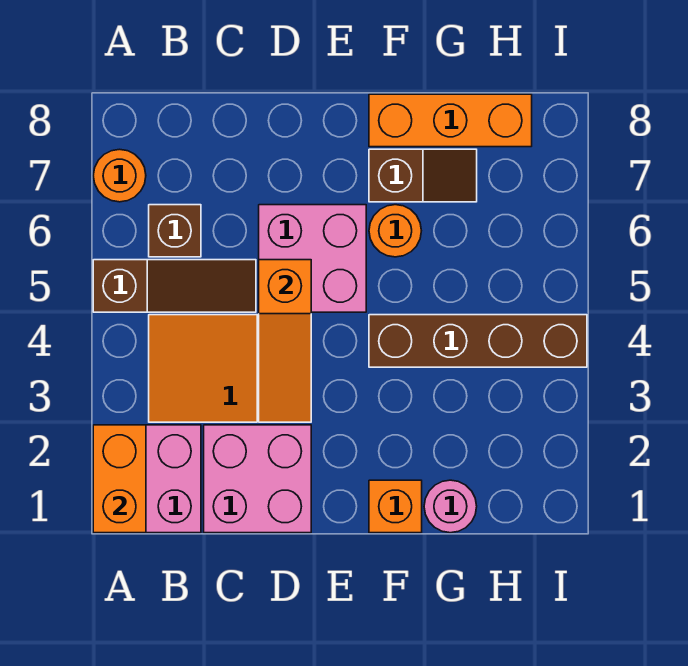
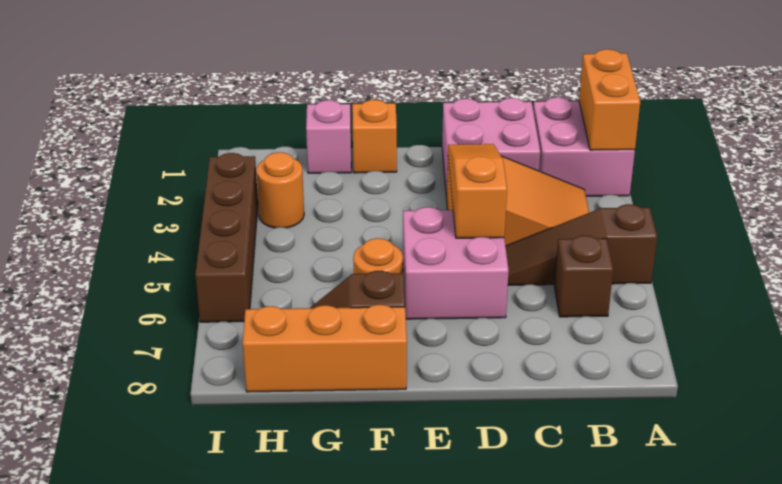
orange round brick A7 level 1 -> orange round brick H3 level 1
brown brick F4:I4 level 1 -> brown brick I3:I6 level 1
pink round brick G1 level 1 -> pink brick G1 level 1

